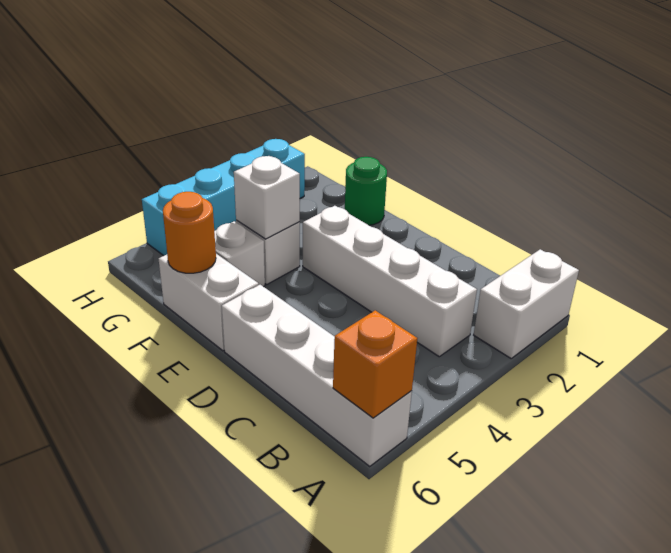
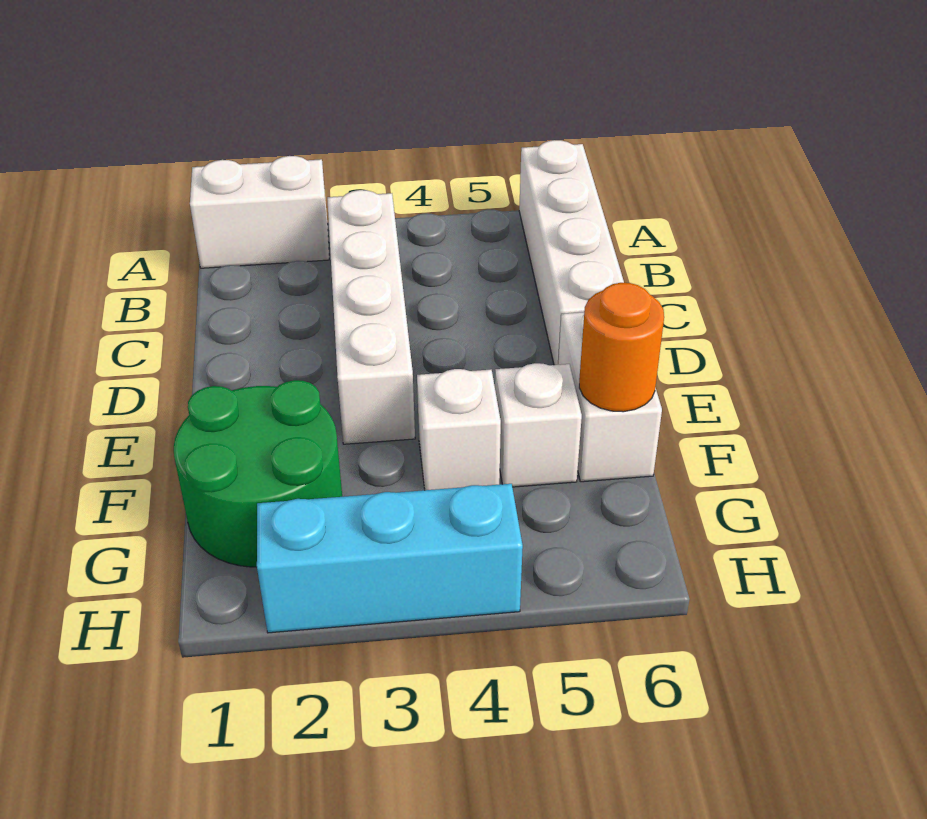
orange brick A6 level 2 -> none
green round brick F1 level 1 -> green round brick F1:G2 level 1
white brick F4 level 2 -> none
cyan brick H2:H5 level 1 -> cyan brick H2:H4 level 1

